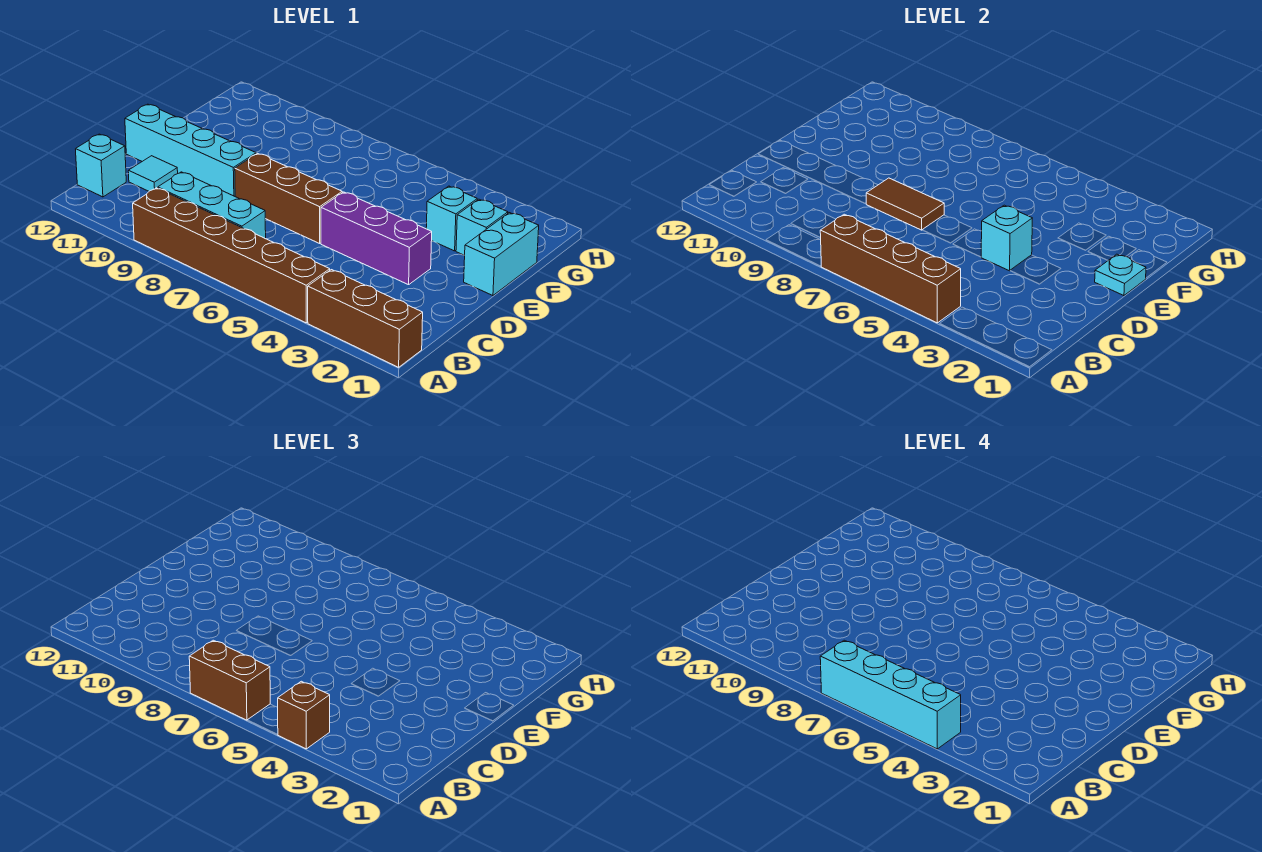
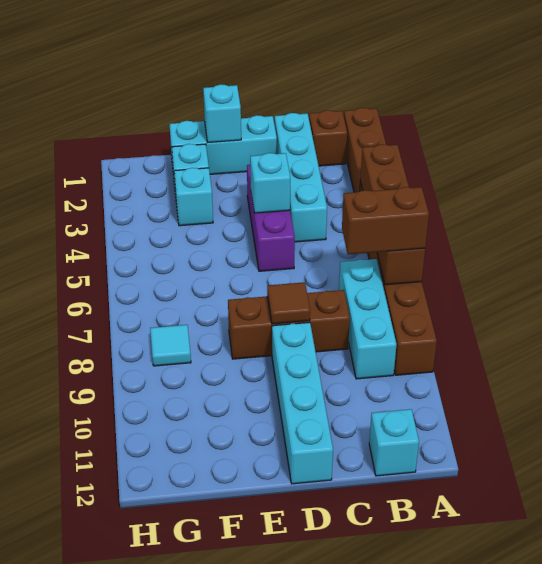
brown brick A4 level 3 -> brown brick B1 level 1
cyan brick A4:A7 level 4 -> cyan brick C1:C4 level 1
brown brick A6:A7 level 3 -> brown brick A7:B7 level 3
cyan tile C11 level 1 -> cyan tile G8 level 1
brown brick D6:D8 level 1 -> brown brick C8:E8 level 1
brown tile D7:D8 level 2 -> brown tile D8 level 2
cyan brick E1:F1 level 1 -> cyan brick D1:F1 level 1
cyan plate E1 level 2 -> cyan brick E1 level 2

